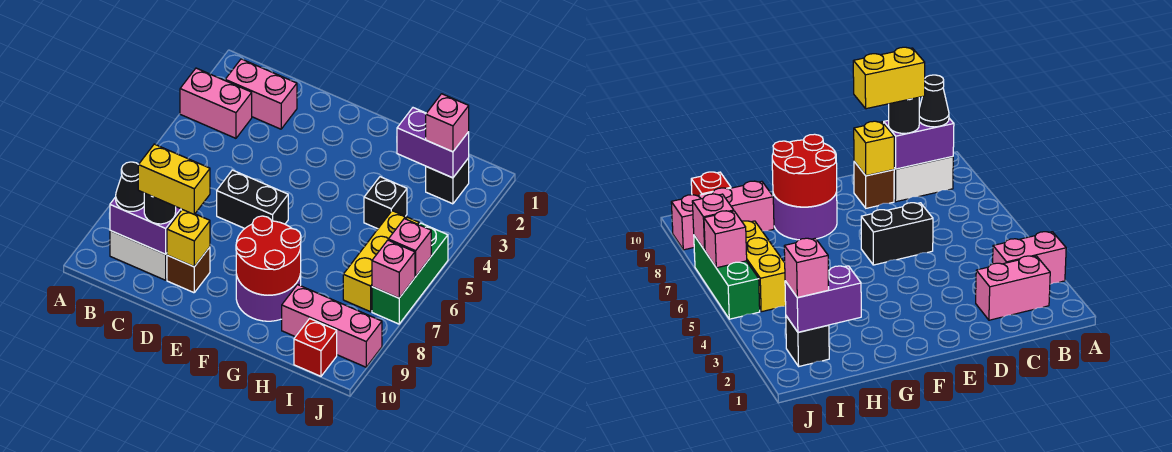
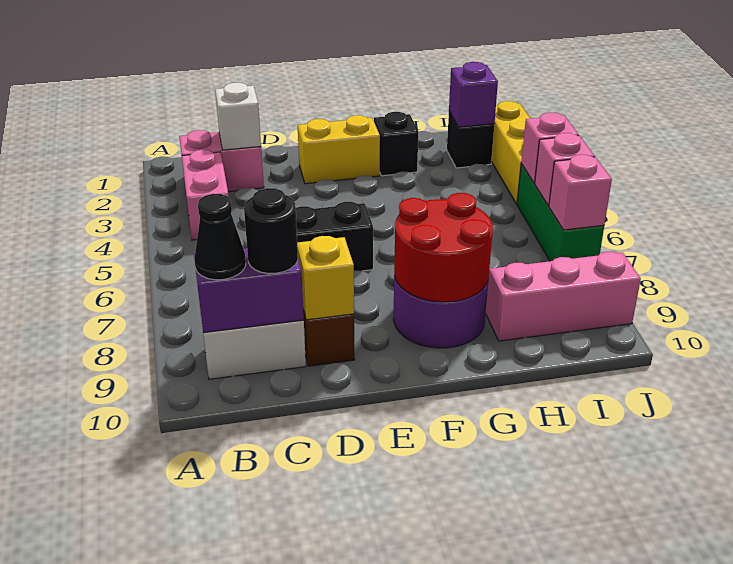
pink brick A3:B3 level 1 -> pink brick B3:B4 level 1
none -> white brick C2 level 2
yellow brick C9:D9 level 4 -> yellow brick E2:F2 level 1
purple brick H2:I2 level 2 -> purple brick I2 level 2
black brick H4 level 1 -> black brick G2 level 1
pink brick I2 level 3 -> pink brick J5 level 2
yellow brick I5:I7 level 1 -> yellow brick J2:J4 level 1
red brick I10 level 1 -> none

